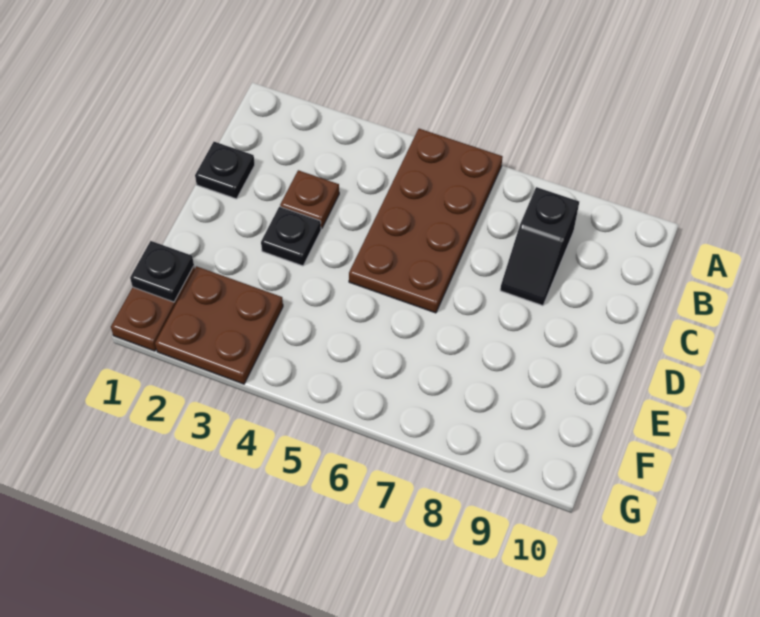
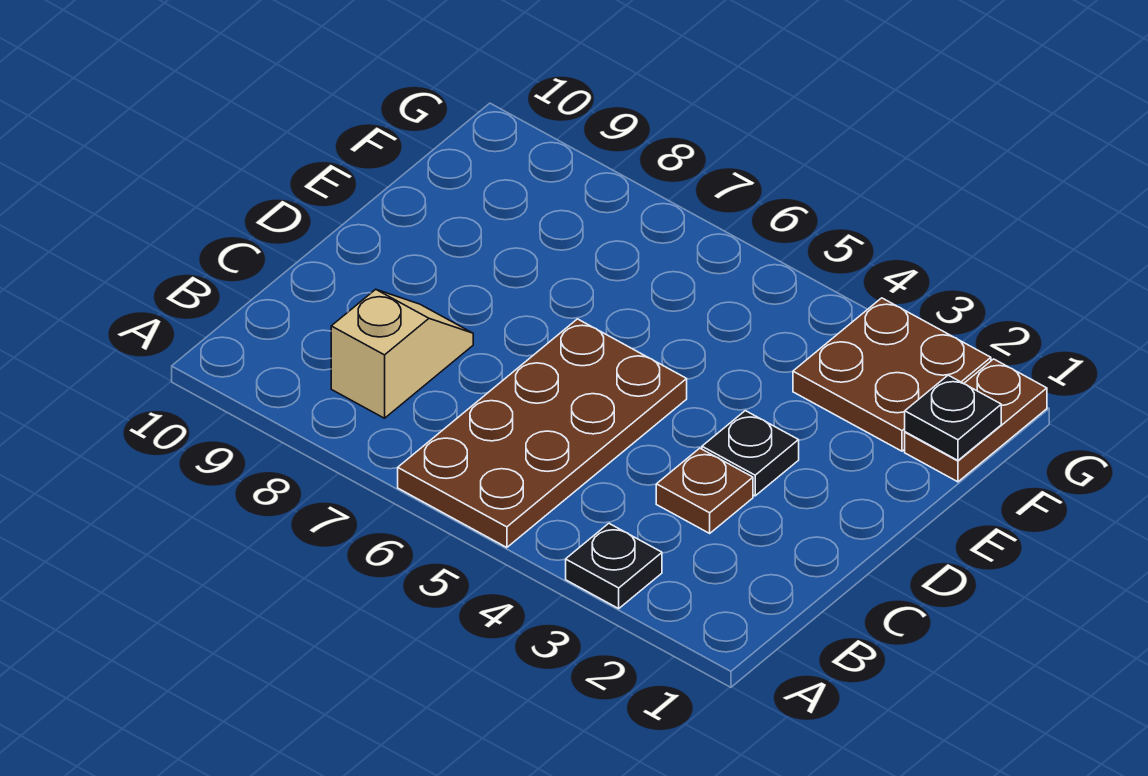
black slope B8:C8 level 1 top B -> tan slope B8:C8 level 1 top B
black plate C1 level 1 -> black plate A3 level 1

